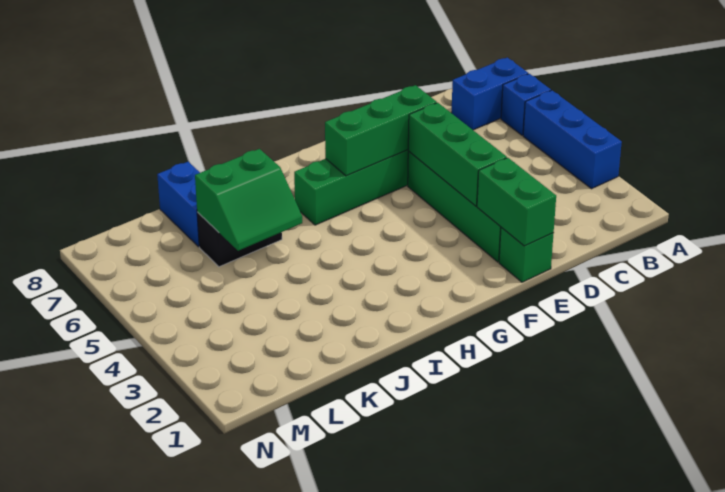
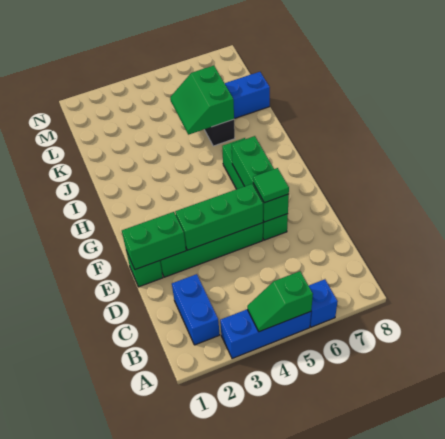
none -> green slope A4:A5 level 2 top 5
blue brick A7:B7 level 1 -> blue brick B2:C2 level 1
none -> green tile E6 level 3

